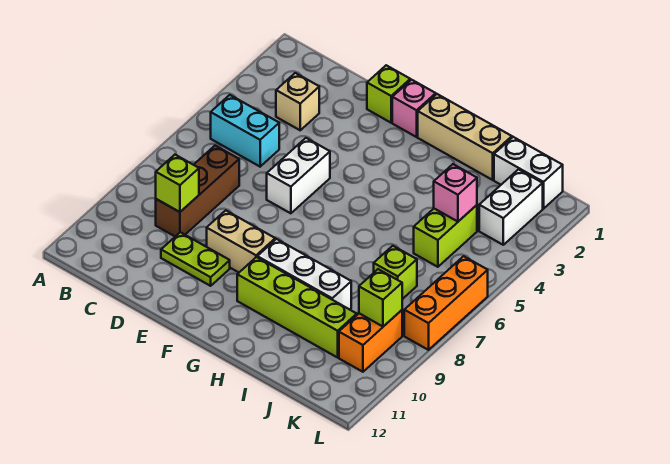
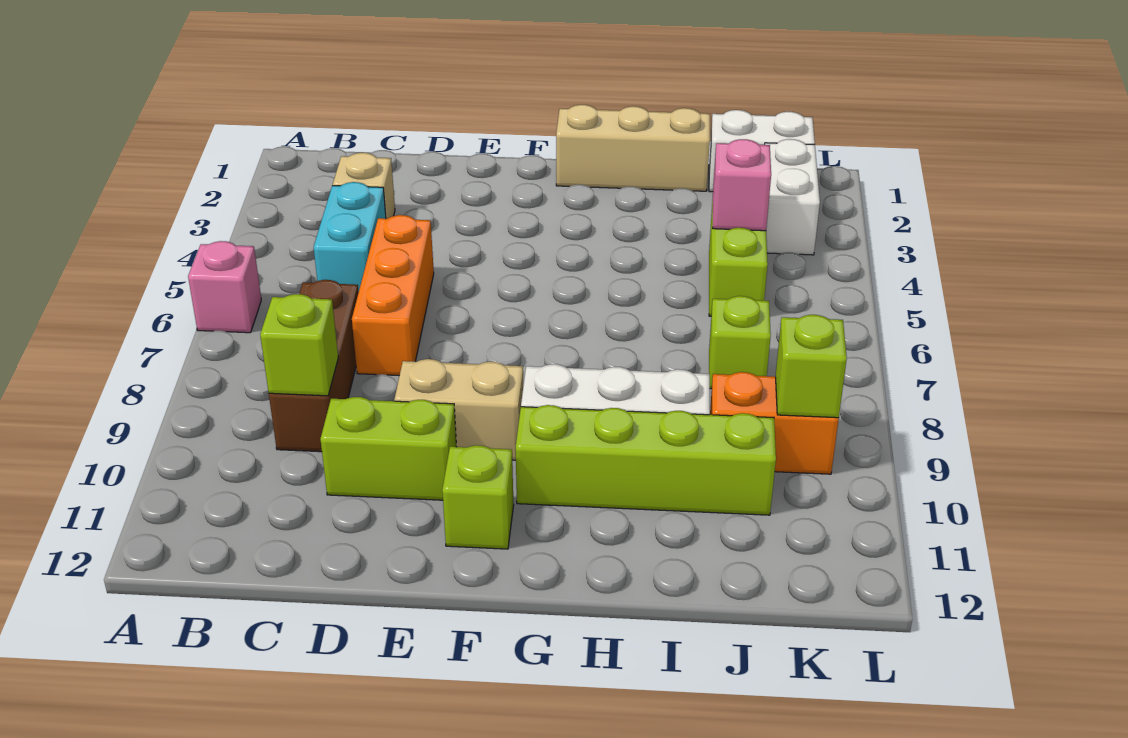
cyan brick B5:C5 level 1 -> cyan brick C4:C5 level 1
lime plate D10:E10 level 1 -> lime brick D10:E10 level 1
lime brick E1 level 1 -> lime brick F11 level 1
white brick E5:E6 level 1 -> none
pink brick F1 level 1 -> pink brick A6 level 1
orange brick K9:K10 level 1 -> orange brick J9:K9 level 1
orange brick L6:L8 level 1 -> orange brick D5:D7 level 1

